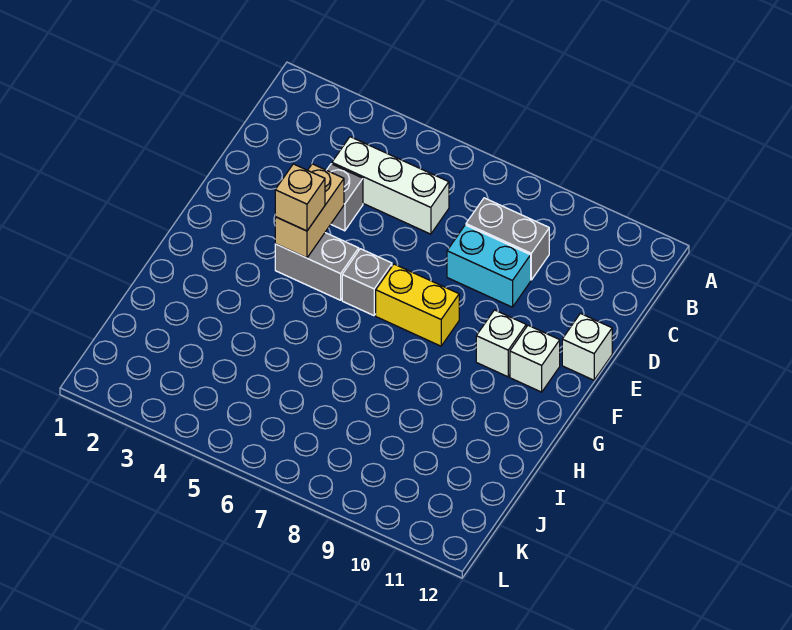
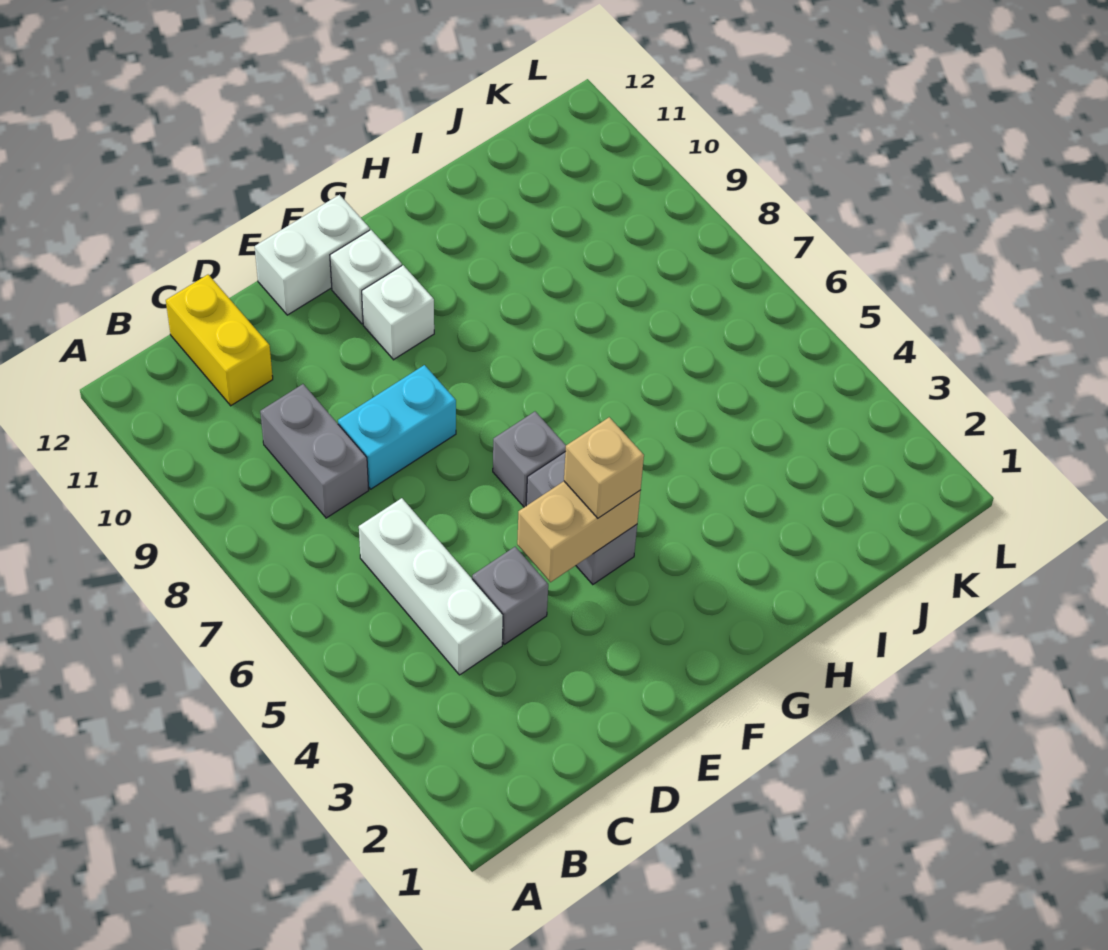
cyan brick D8:D9 level 1 -> cyan brick D8:E8 level 1
white brick E12 level 1 -> white brick E12:F12 level 1
yellow brick F7:F8 level 1 -> yellow brick C11:C12 level 1

